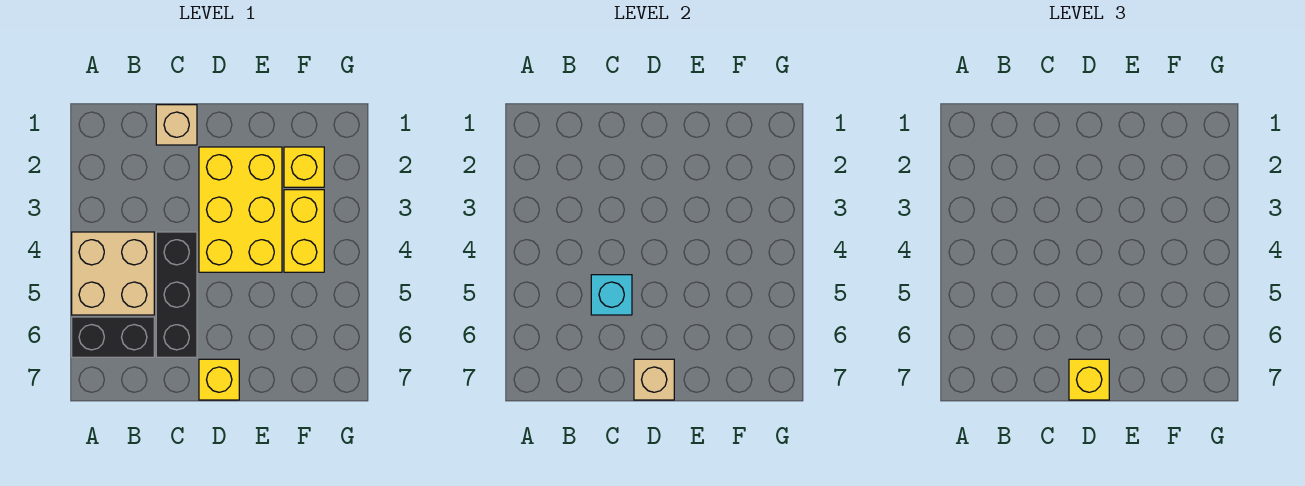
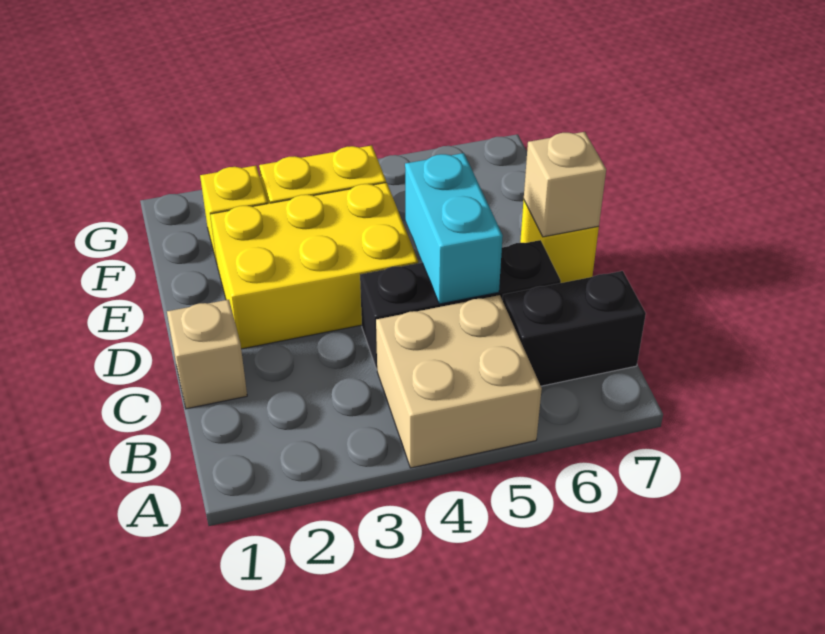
black brick A6:B6 level 1 -> black brick B6:B7 level 1
cyan brick C5 level 2 -> cyan brick C5:D5 level 2
yellow brick D7 level 3 -> none

